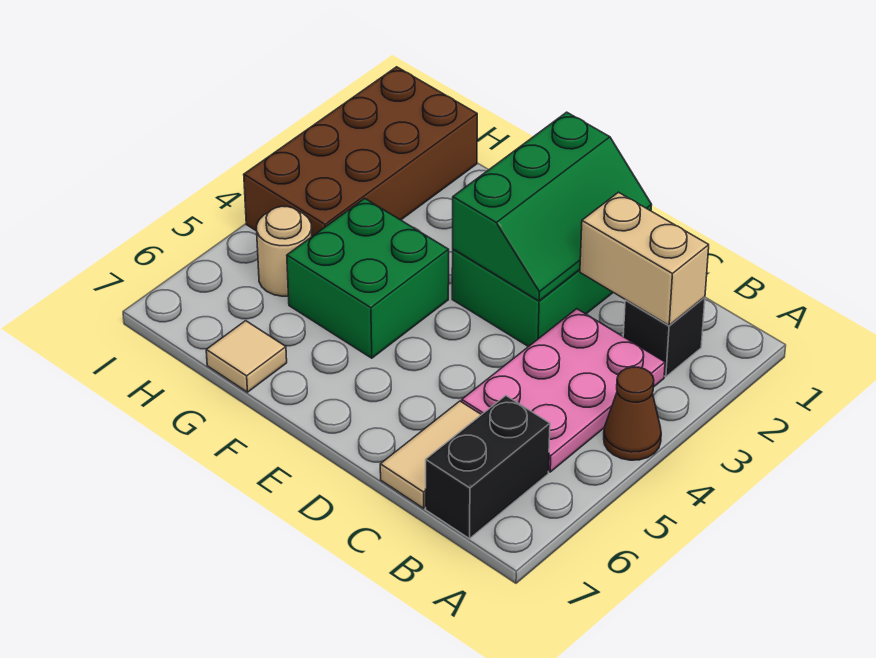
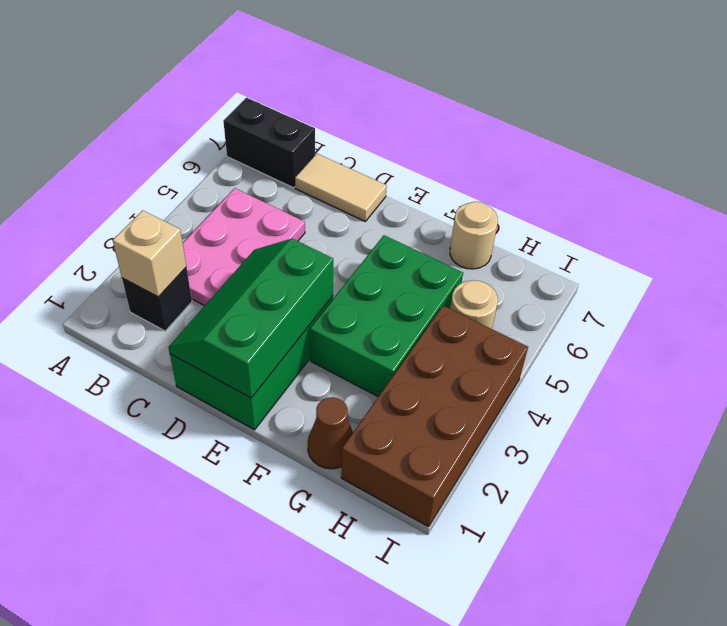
brown cone A4 level 1 -> brown cone G1 level 1
tan brick B2:C2 level 2 -> tan brick B2 level 2
black brick B6:B7 level 1 -> black brick A7:B7 level 1
tan tile C6:C7 level 1 -> tan tile C7:D7 level 1
green brick F4:G5 level 1 -> green brick F3:G5 level 1
tan tile G7 level 1 -> tan round brick G7 level 1

